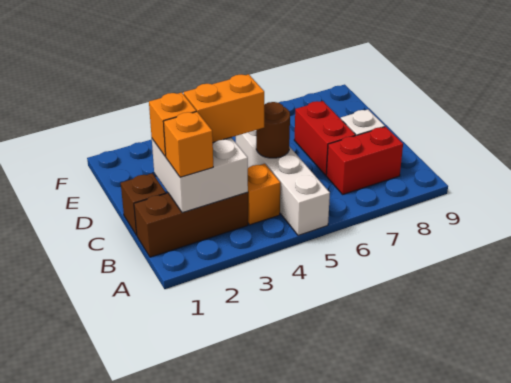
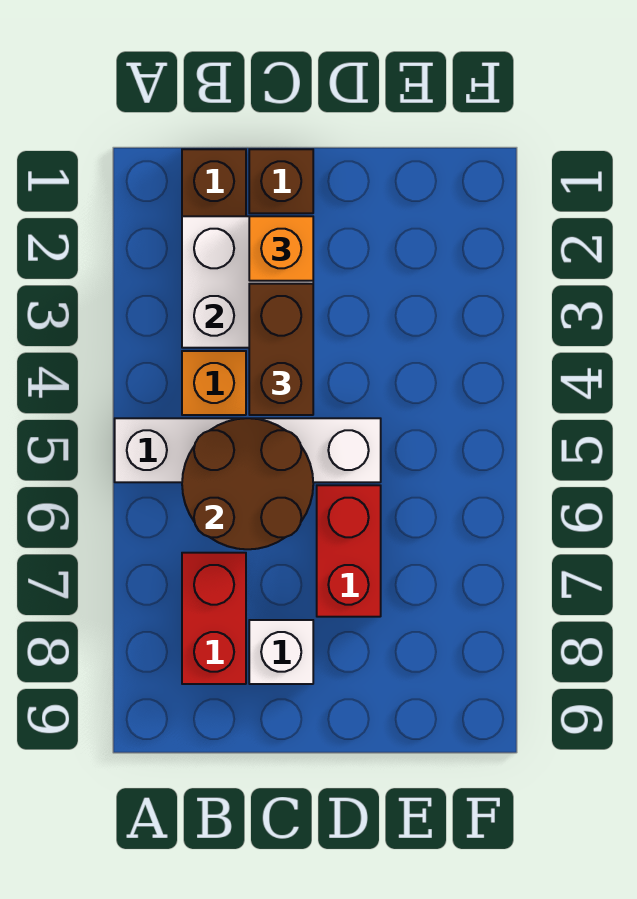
orange brick B2 level 3 -> none
orange brick C3:C4 level 3 -> brown brick C3:C4 level 3
brown round brick C5 level 2 -> brown round brick B5:C6 level 2
red brick C7:D7 level 1 -> red brick D6:D7 level 1

